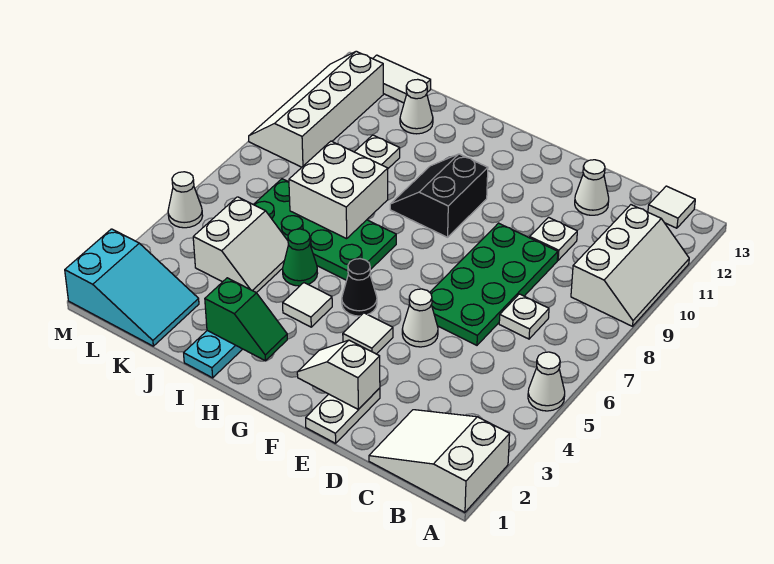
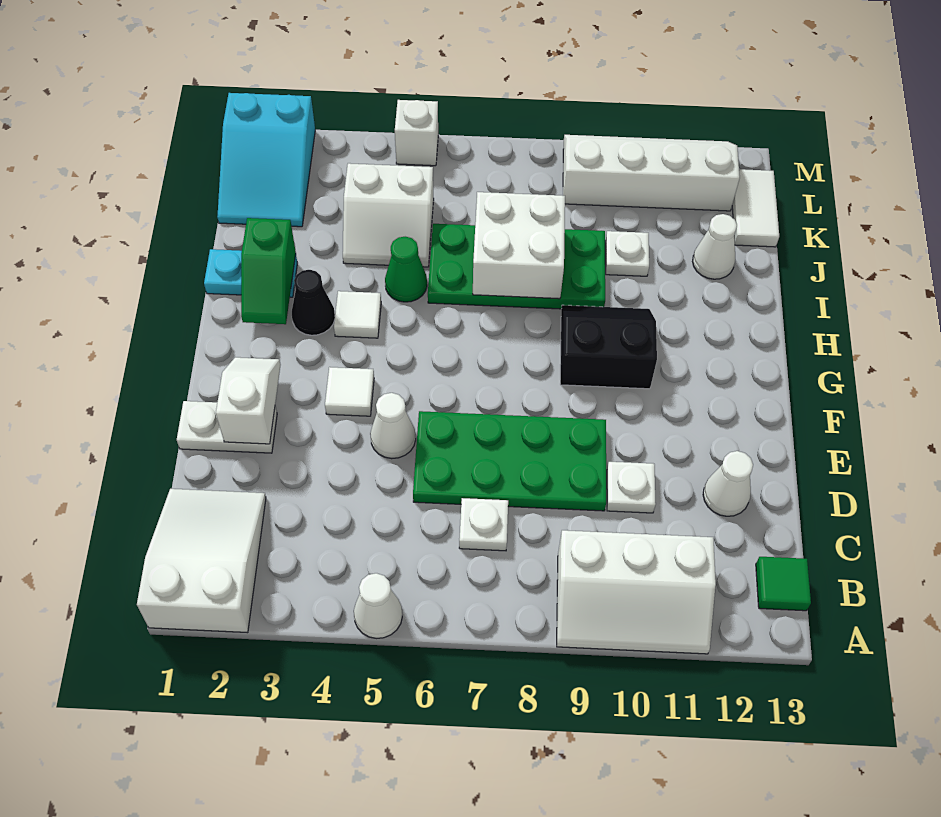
white tile B13 level 1 -> green tile B13 level 1
black cone G5 level 1 -> black cone H3 level 1
green plate H6:K7 level 1 -> green plate I6:J9 level 1
white cone M5 level 1 -> white brick M5 level 1

